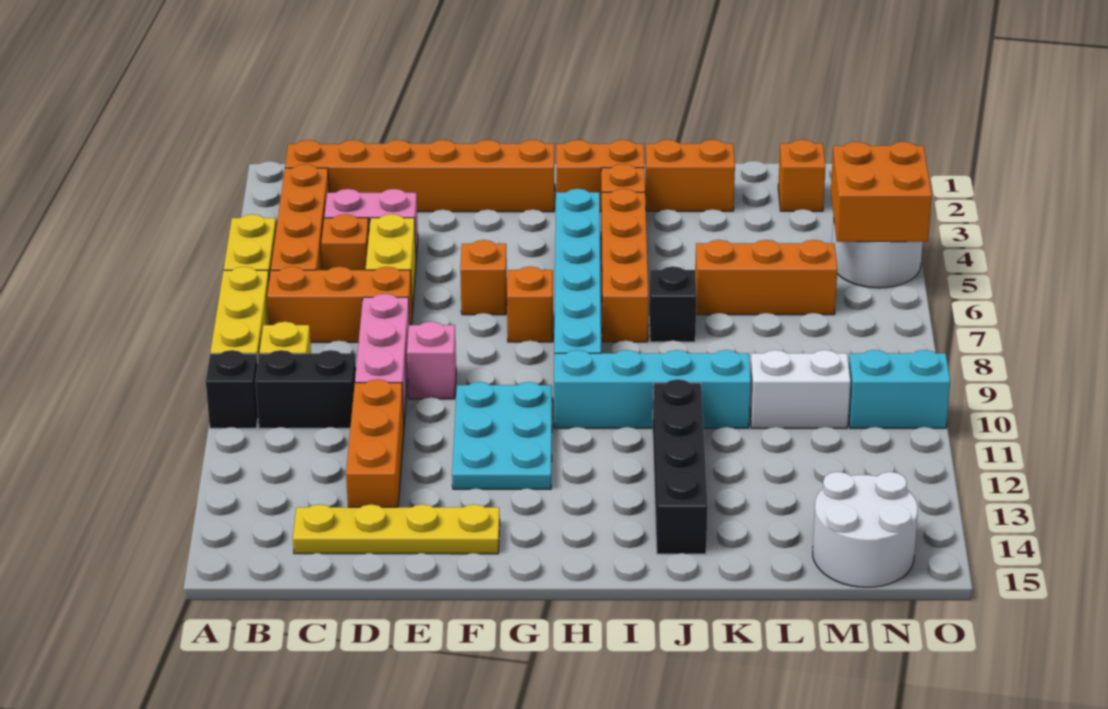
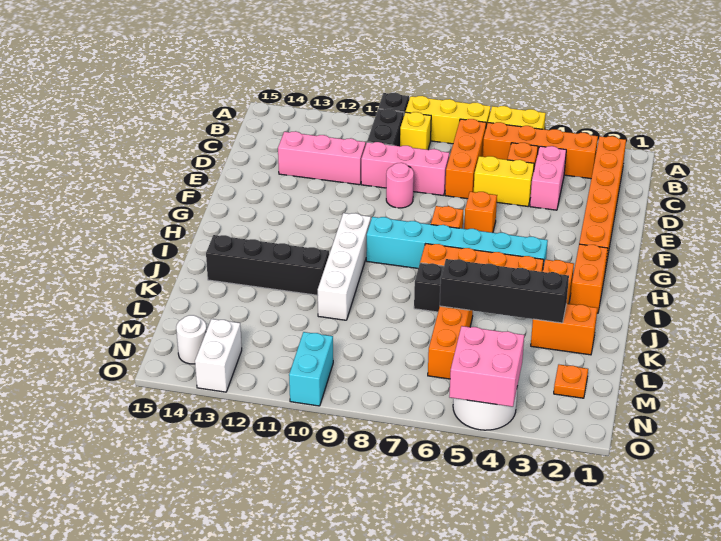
yellow plate C14:F14 level 1 -> none
orange brick D11:D13 level 1 -> pink brick D11:D13 level 1
pink brick E9 level 1 -> pink round brick E9 level 1
cyan plate F10:G12 level 1 -> none
cyan brick H10:K10 level 1 -> white brick H10:K10 level 1
orange brick J2:K2 level 1 -> orange brick K2:K3 level 1
none -> black brick K3:K6 level 2
white brick L10:M10 level 1 -> white brick N13:O13 level 1
orange brick M2 level 1 -> orange plate M2 level 1
white round brick M14:N15 level 1 -> white round brick N14 level 1
orange brick N4:O5 level 2 -> pink brick N4:O5 level 2

